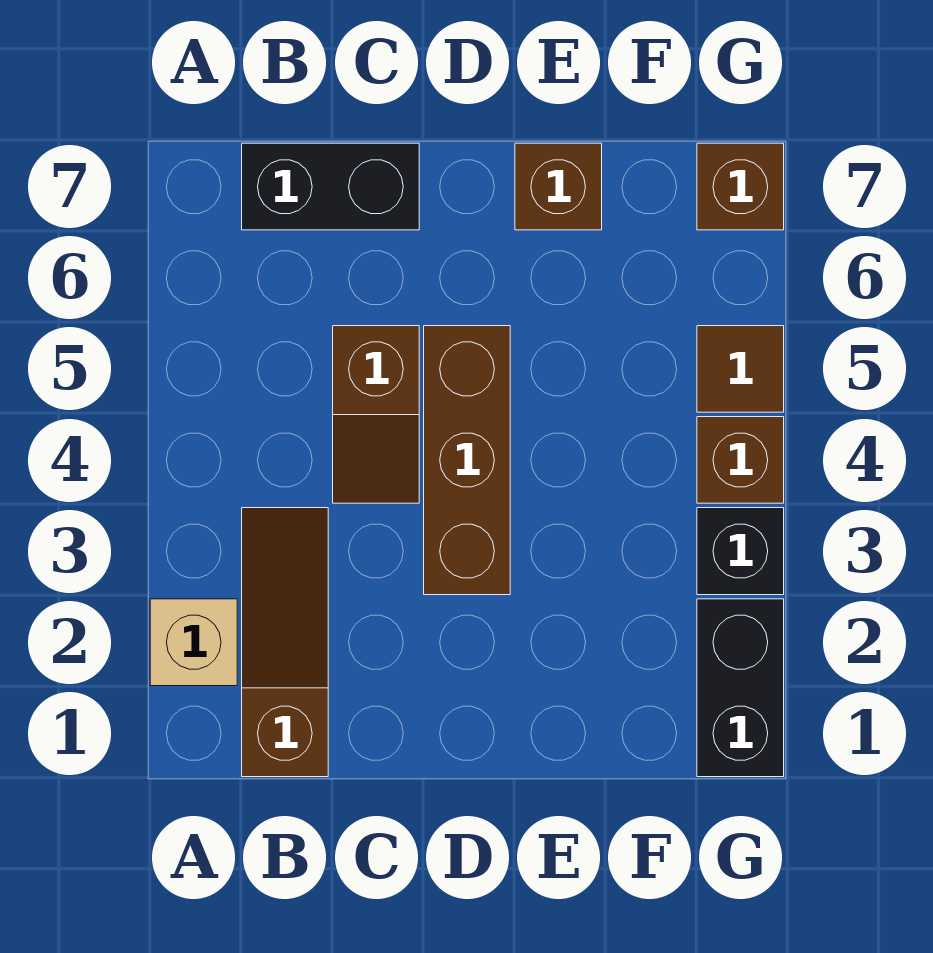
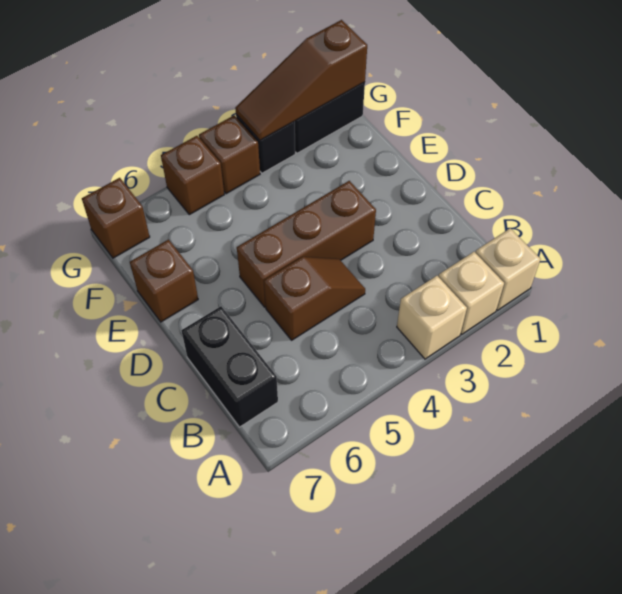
none -> tan brick A1 level 1
none -> tan brick A3 level 1
brown slope B1:B3 level 1 top 1 -> brown slope G1:G3 level 2 top 1
brown tile G5 level 1 -> brown brick G5 level 1

